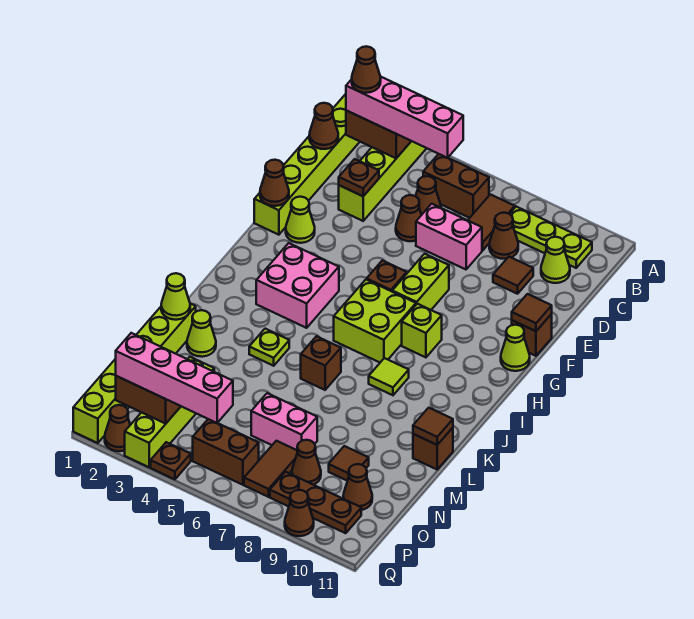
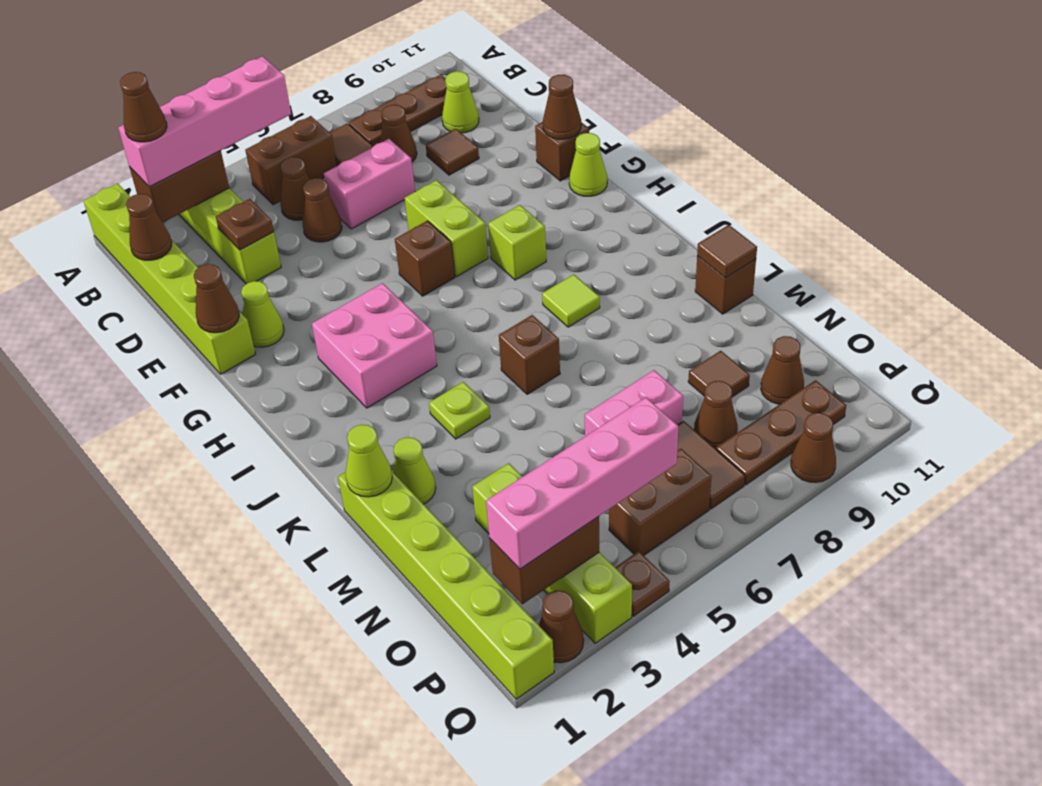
lime plate B8:B10 level 1 -> brown plate B8:B10 level 1
brown tile F11 level 2 -> brown cone F11 level 2
lime brick H6:I7 level 1 -> none

